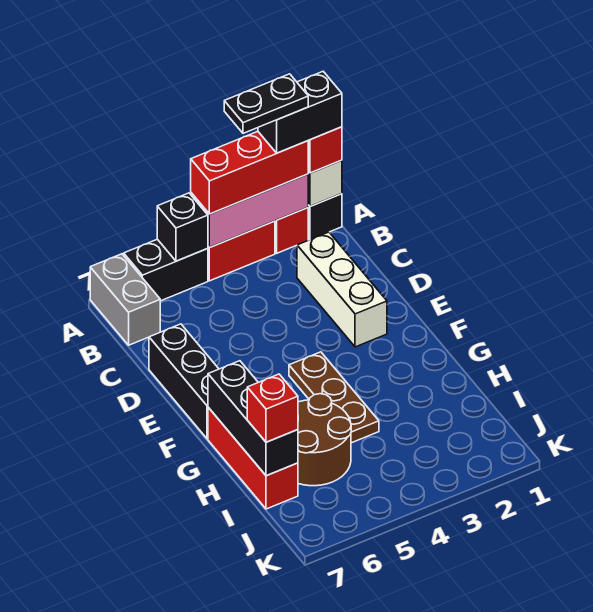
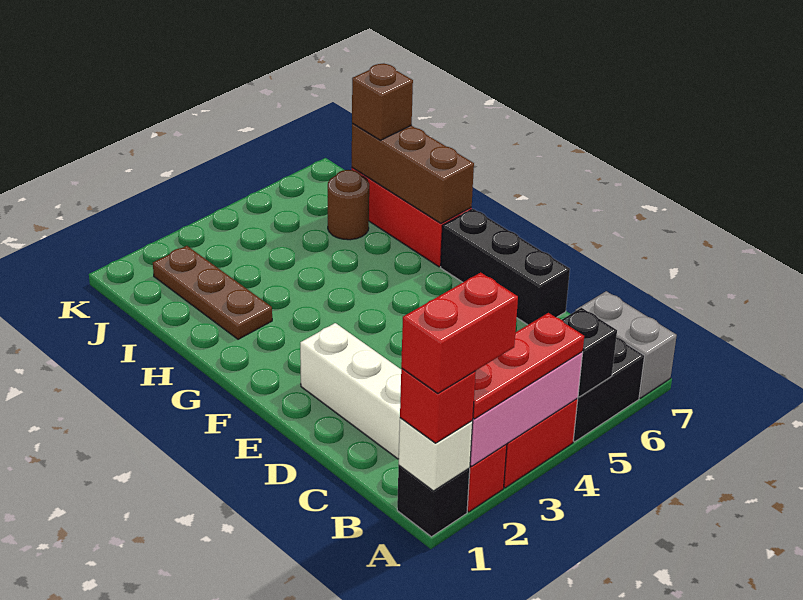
black brick A1:A2 level 4 -> red brick A1:A2 level 4
red brick A2:A4 level 3 -> red plate A2:A4 level 3
black plate A2:A3 level 5 -> none
brown plate F4:H4 level 1 -> brown plate H2:J2 level 1
black brick G7:I7 level 2 -> brown brick G7:I7 level 2
brown round brick H5:I6 level 1 -> brown round brick I6 level 1
red brick I7 level 3 -> brown brick I7 level 3

